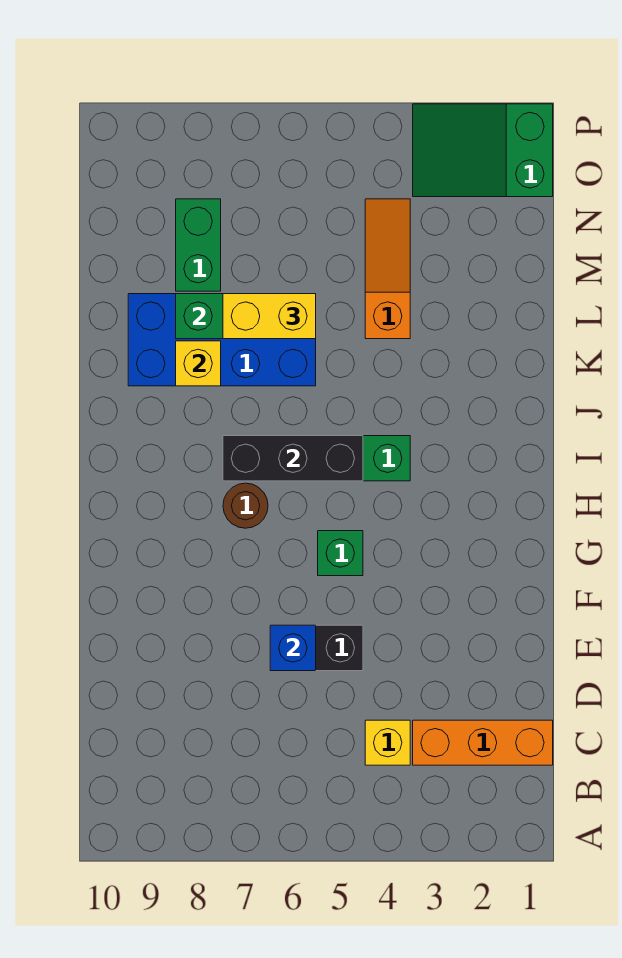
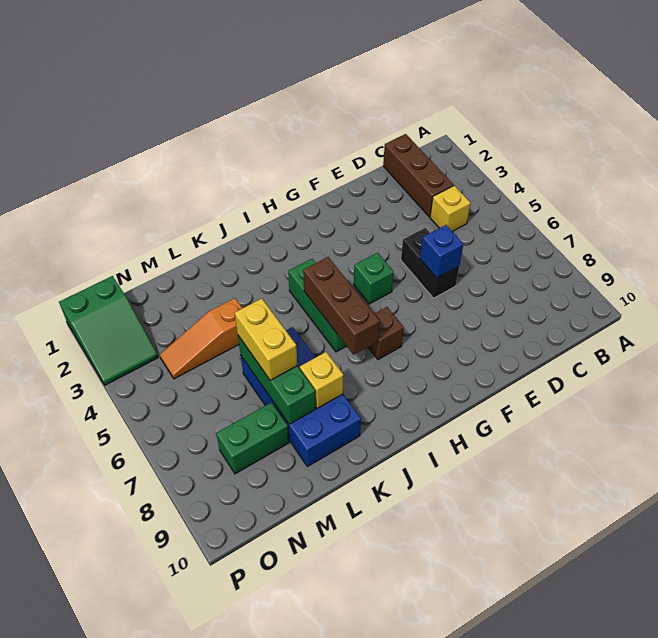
orange brick C1:C3 level 1 -> brown brick C1:C3 level 1
brown round brick H7 level 1 -> brown brick H7 level 1
black brick I5:I7 level 2 -> brown brick I5:I7 level 2

